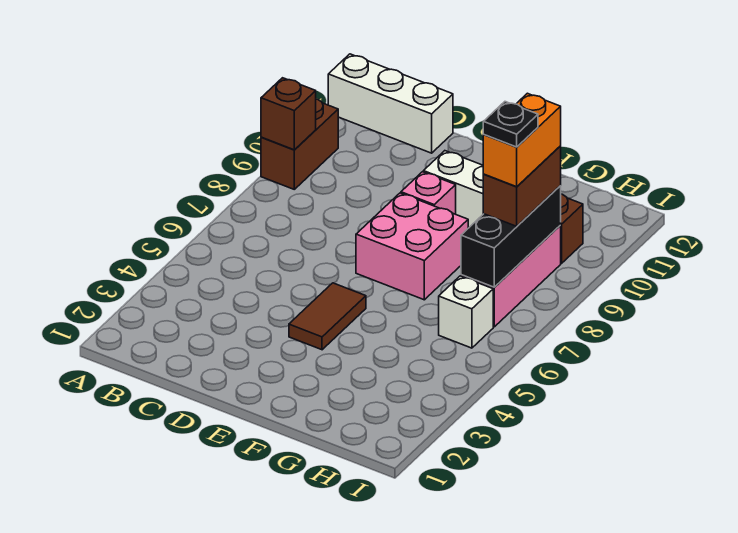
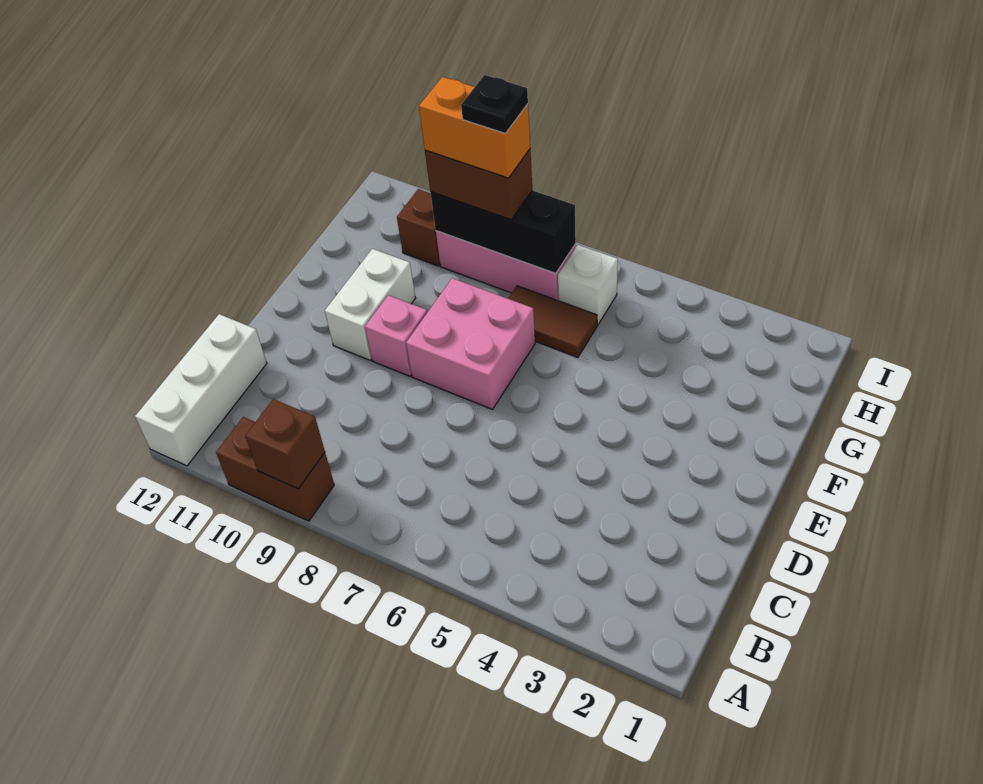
brown tile E4:E5 level 1 -> brown tile G6:G7 level 1

